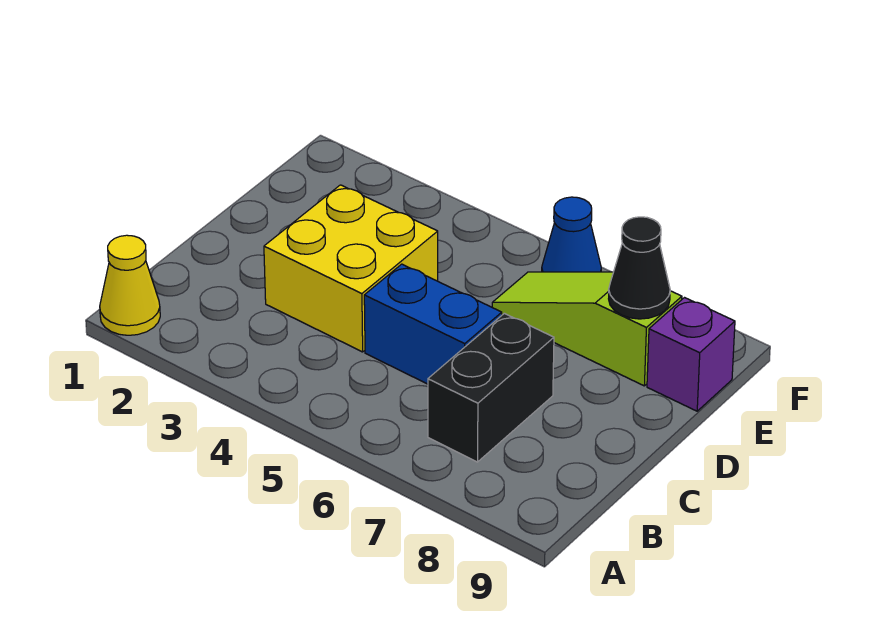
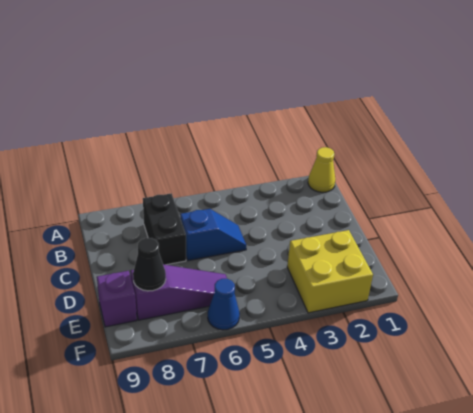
yellow brick C3:D4 level 1 -> yellow brick E2:F3 level 1
blue brick C5:C6 level 1 -> blue slope C5:C6 level 1 top 6
lime slope E6:E8 level 1 top 8 -> purple slope E6:E8 level 1 top 8

